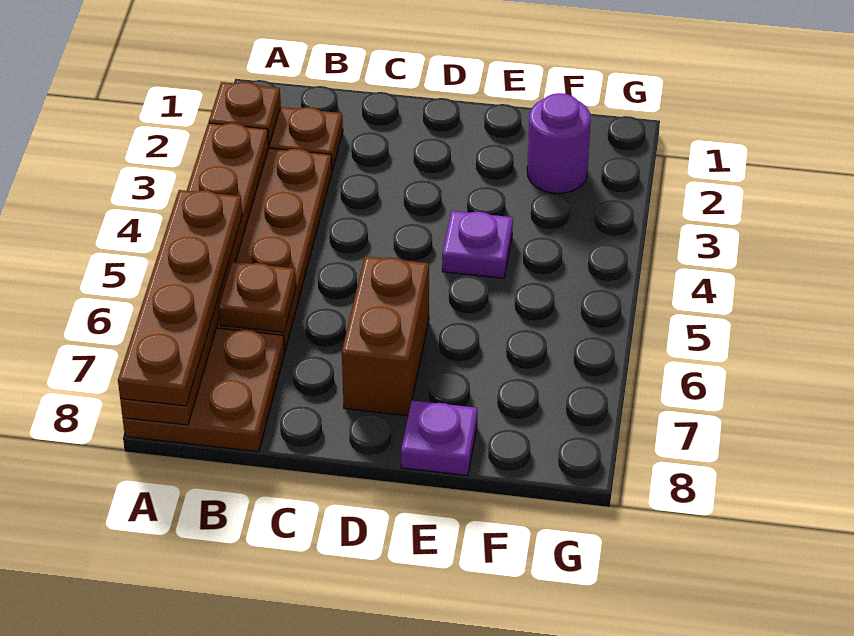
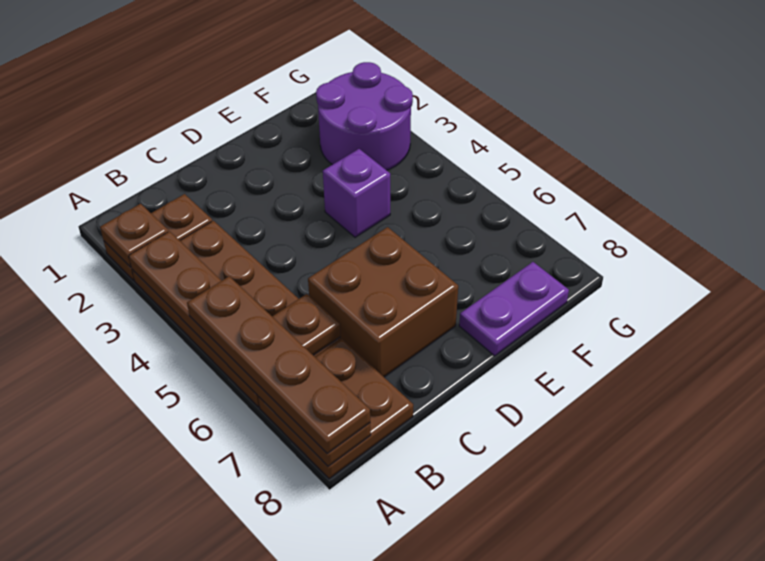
brown brick D6:D7 level 1 -> brown brick C6:D7 level 1
purple plate E4 level 1 -> purple brick E4 level 1
purple plate E8 level 1 -> purple plate E8:F8 level 1
purple round brick F2 level 1 -> purple round brick F2:G3 level 1

